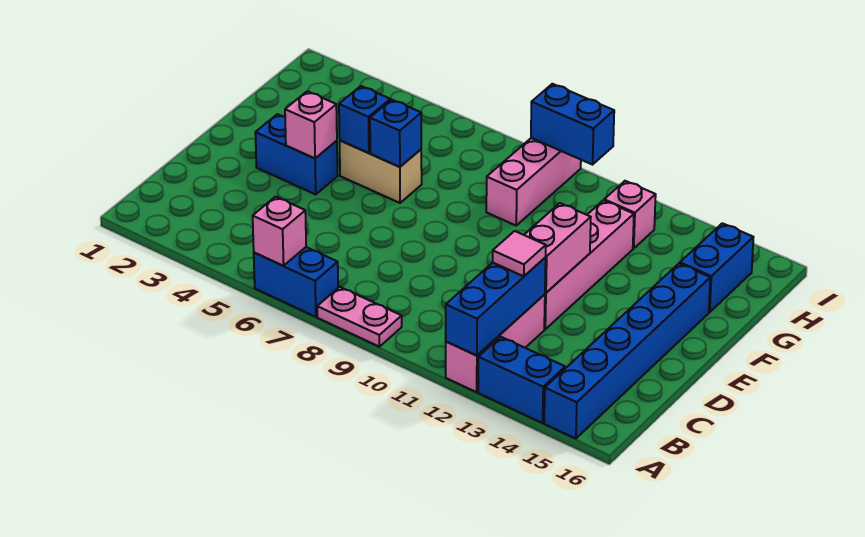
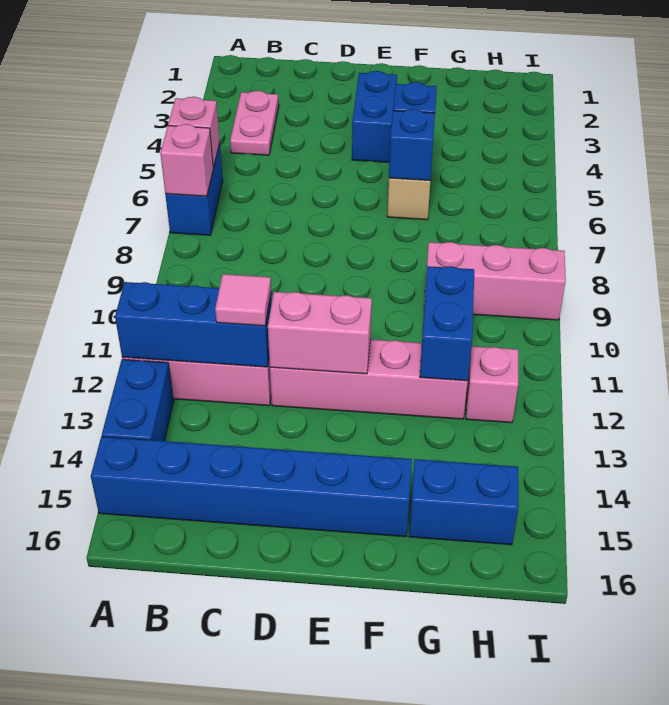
pink plate A8:A9 level 1 -> pink plate B3:B4 level 1
pink brick E4 level 2 -> pink brick A7 level 2
blue brick I9:I10 level 2 -> blue brick G11:G12 level 2

